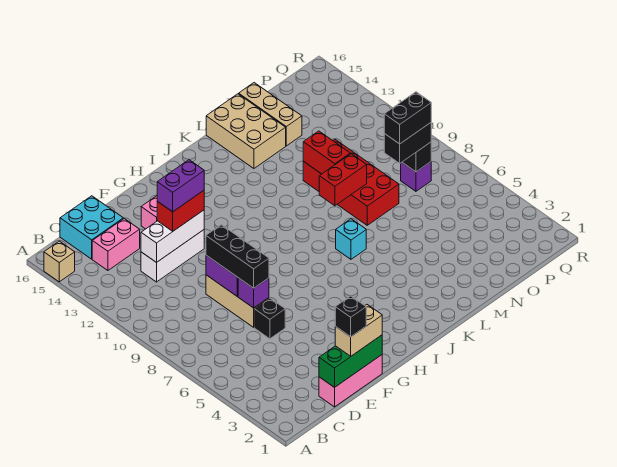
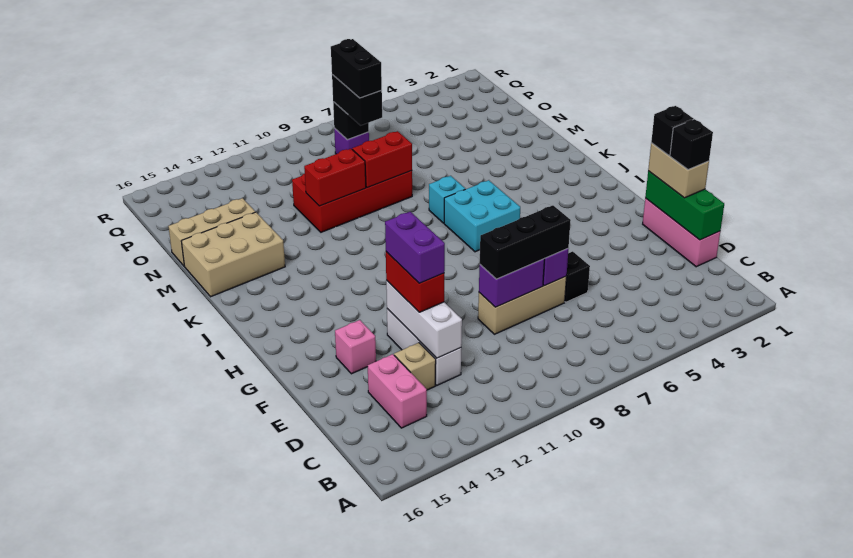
tan brick A15 level 1 -> tan brick D13 level 1
cyan brick C15:D16 level 1 -> cyan brick I6:J7 level 1
none -> black brick F1 level 4
red brick L9:M9 level 2 -> red brick M8:M9 level 2

